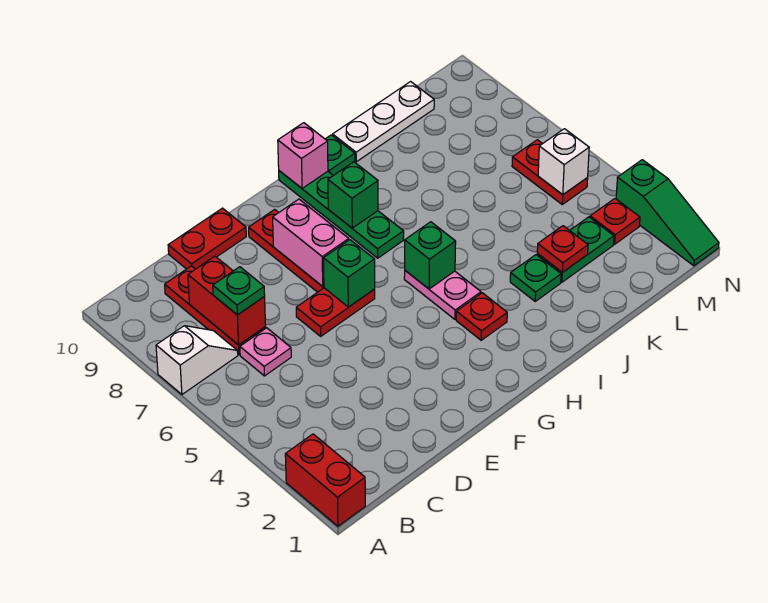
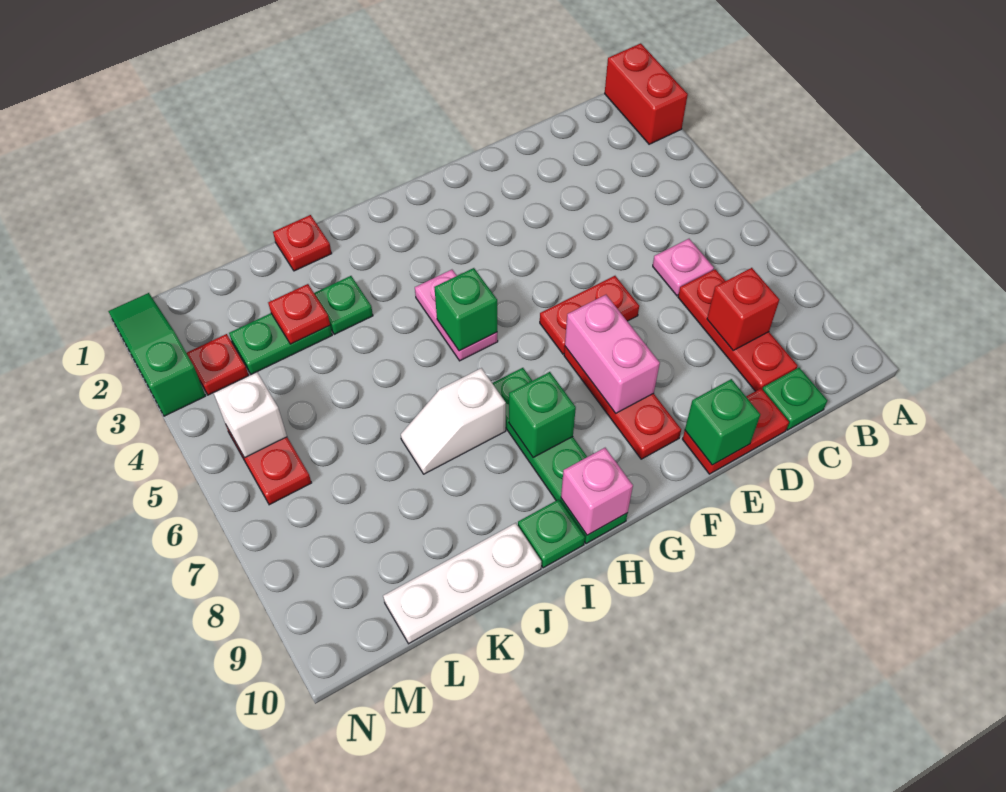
white slope A7:B7 level 1 top A -> white slope I7:J7 level 1 top I
red brick C7:C8 level 2 -> red brick C8 level 2
green plate C7 level 3 -> green plate C10 level 1
green brick F6 level 2 -> green brick E10 level 2
red plate H3 level 1 -> red plate J1 level 1

